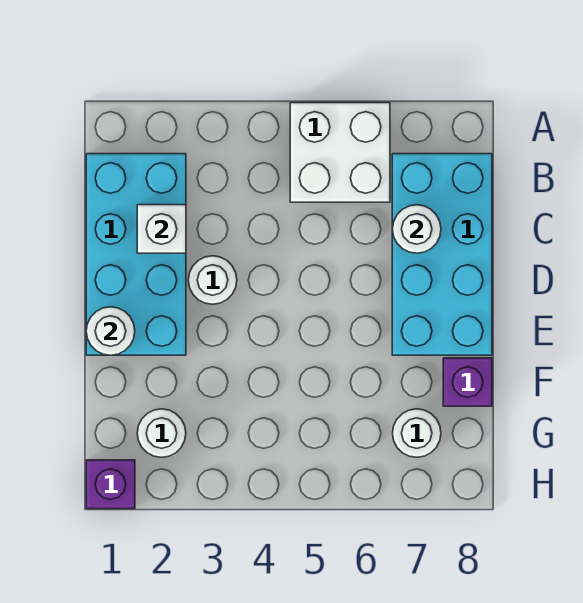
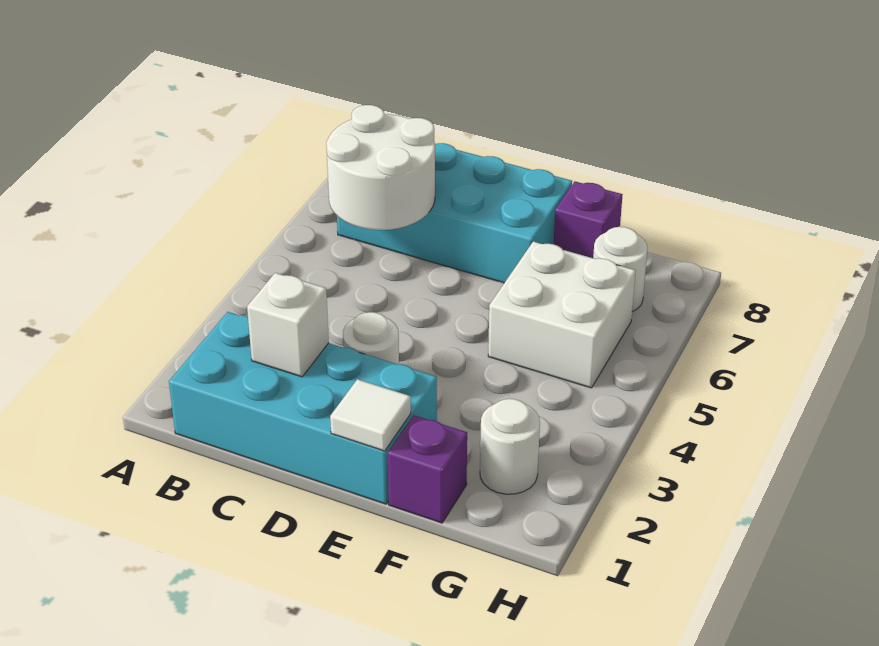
white brick A5:B6 level 1 -> white brick F5:G6 level 1
white round brick C7 level 2 -> white round brick B6:C7 level 2
white round brick E1 level 2 -> white tile E1 level 2
purple brick H1 level 1 -> purple brick F1 level 1

